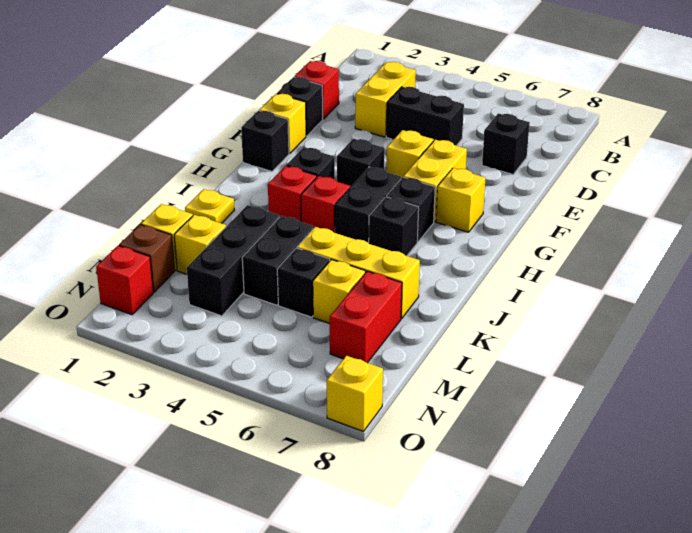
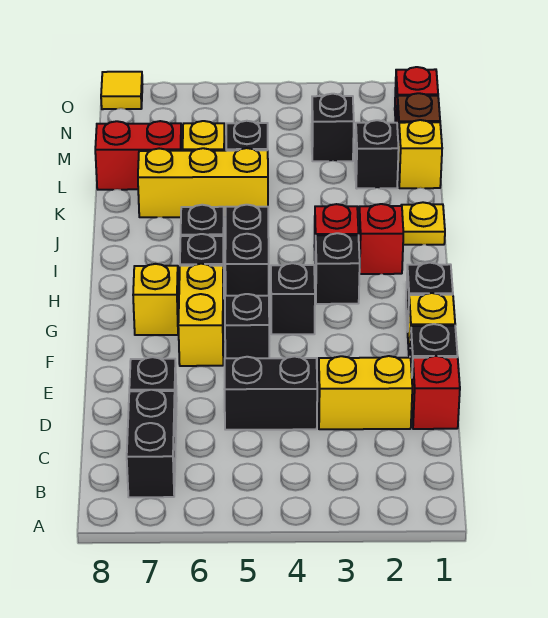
yellow brick C3:D3 level 1 -> yellow brick D2:D3 level 1
yellow brick F5 level 1 -> black brick F5 level 1
red brick I4 level 1 -> red brick I2 level 1
black brick K3:M3 level 1 -> black brick M3 level 1
black brick K4:L4 level 1 -> black brick B7:C7 level 1
yellow brick L2 level 1 -> black brick L2 level 1
red brick L7:M7 level 1 -> red brick L7:L8 level 1
yellow brick O8 level 1 -> yellow tile O8 level 1

